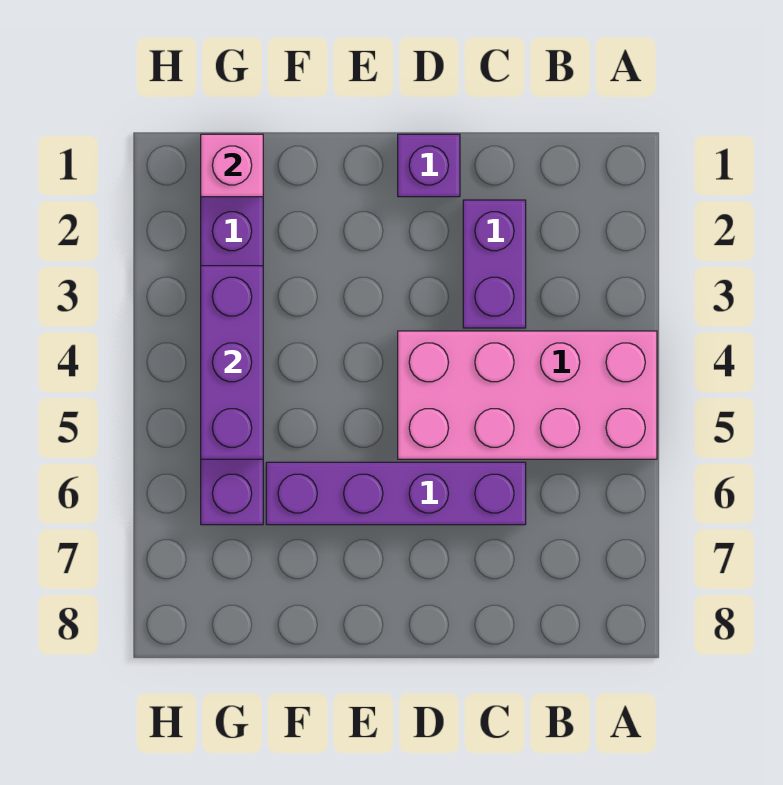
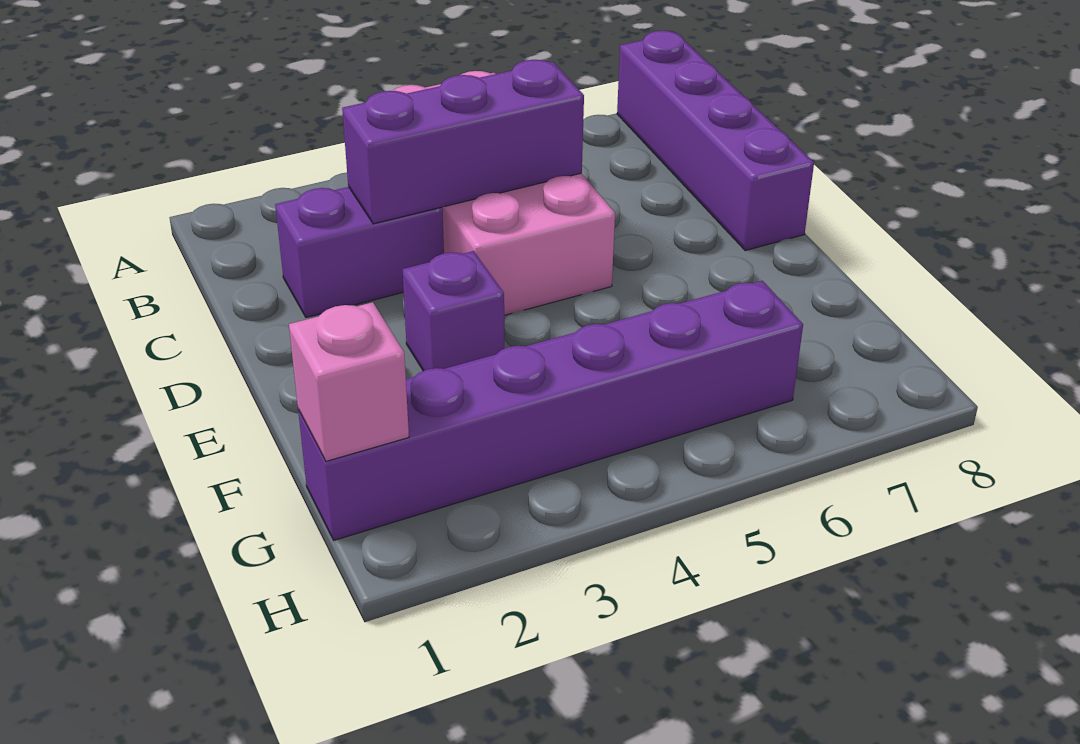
purple brick C6:F6 level 1 -> purple brick A8:D8 level 1
purple brick D1 level 1 -> purple brick E3 level 1
purple brick G3:G5 level 2 -> purple brick C3:C5 level 2

